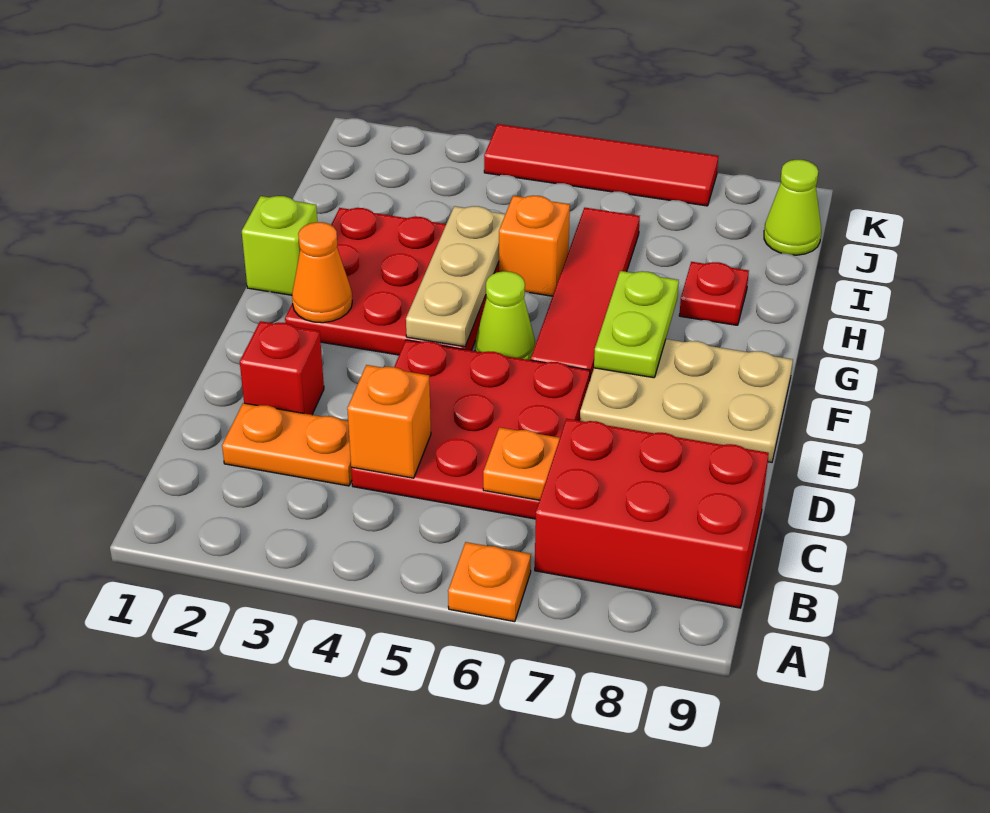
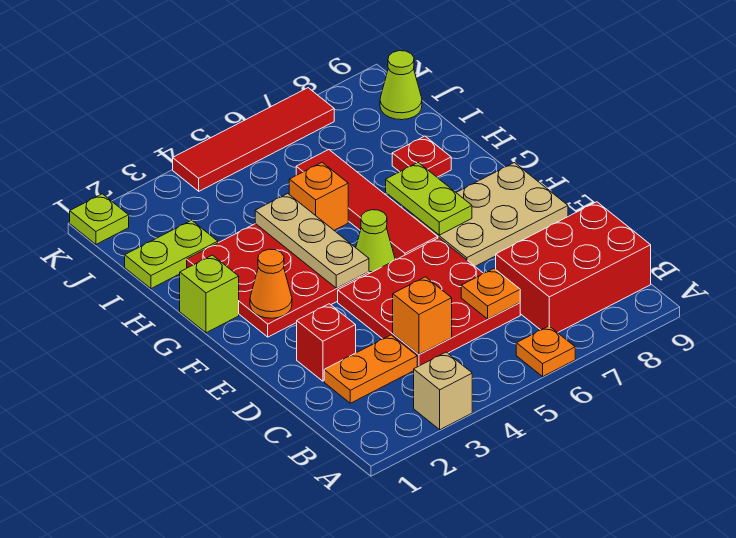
none -> tan brick A3 level 1
none -> lime plate I1:I2 level 1
none -> lime plate K1 level 1

